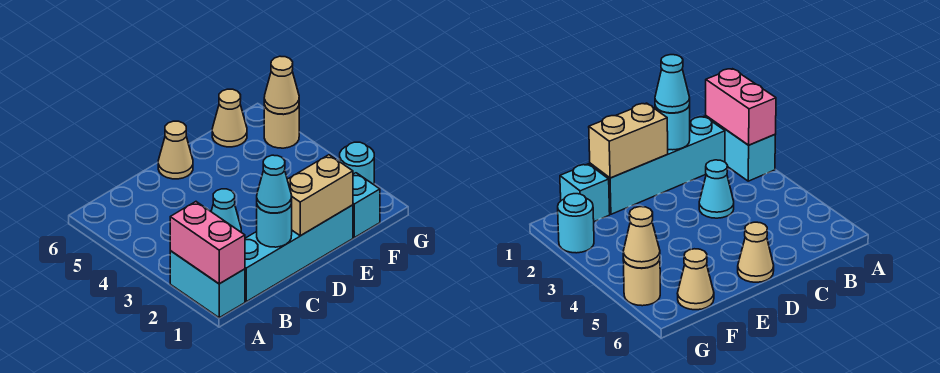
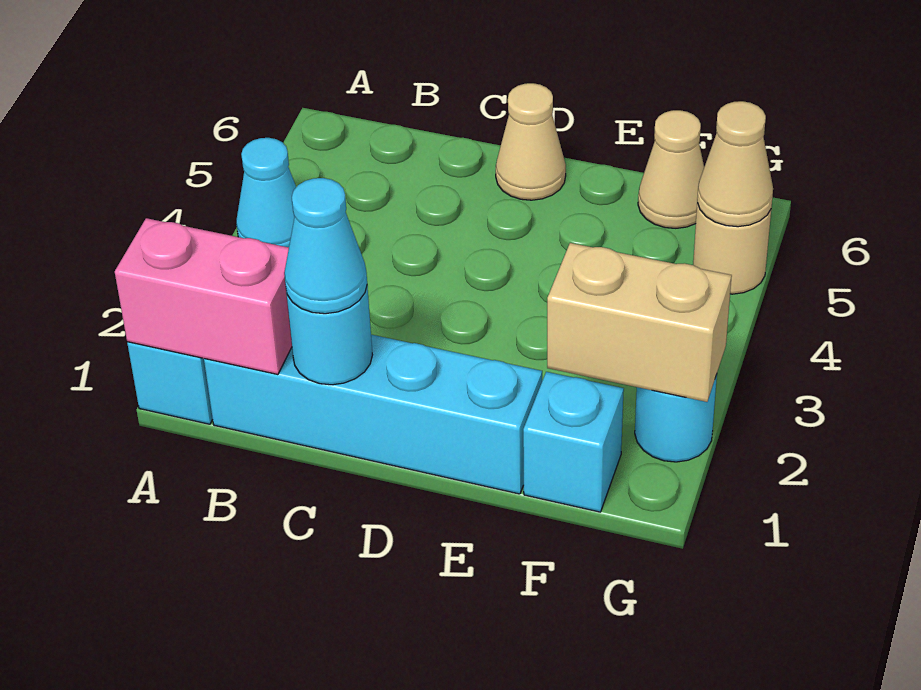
pink brick A1:A2 level 2 -> pink brick A1:B1 level 2
cyan cone C3 level 1 -> cyan cone A4 level 1
tan brick D1:E1 level 2 -> tan brick F2:G2 level 2

